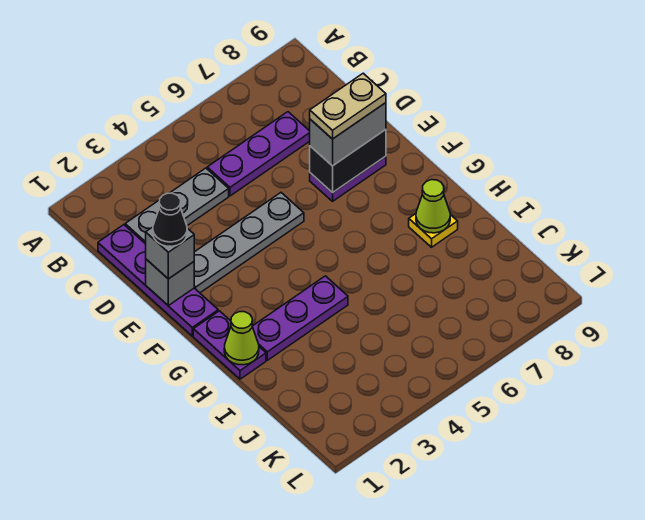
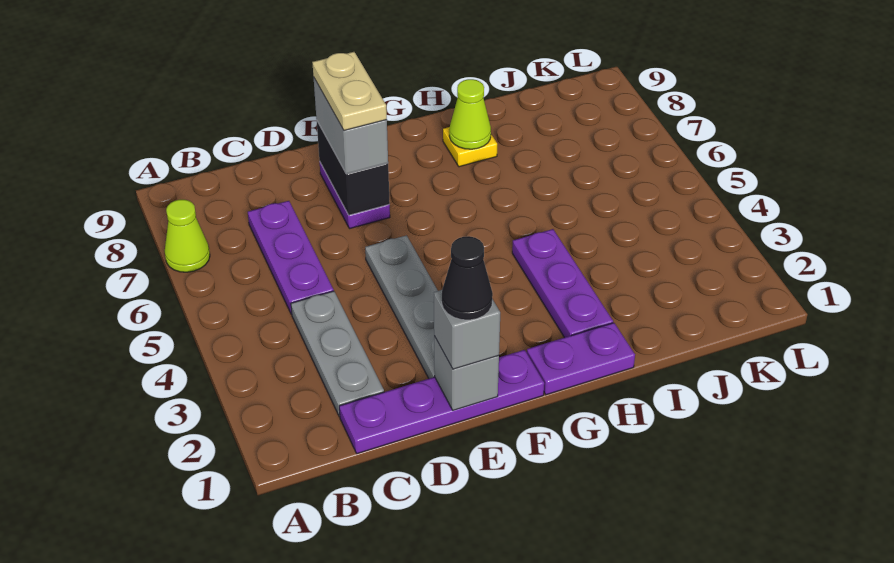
lime cone H1 level 2 -> lime cone A7 level 1

